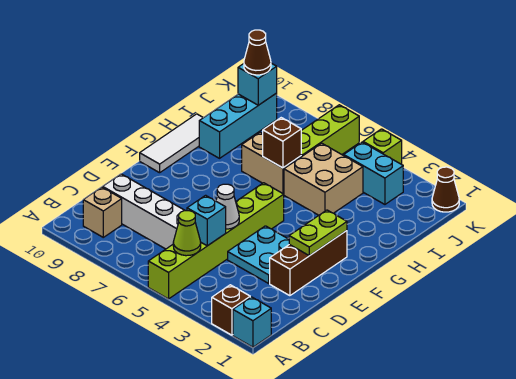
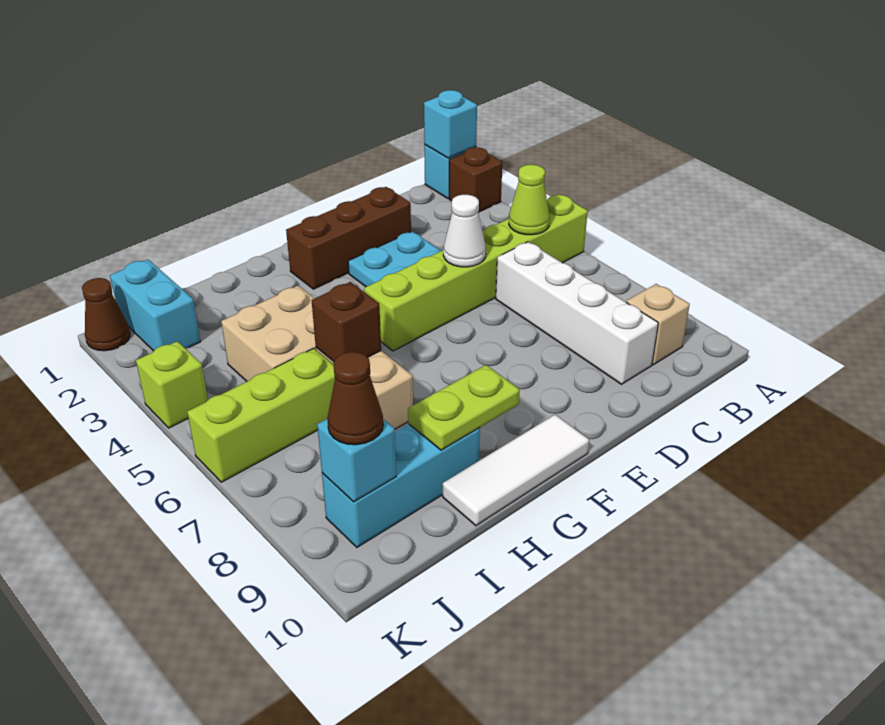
cyan brick C5 level 2 -> cyan brick A1 level 2
lime plate E2:F2 level 2 -> lime plate G9:H9 level 2
cyan brick J3:J4 level 1 -> cyan brick J1:J2 level 1

